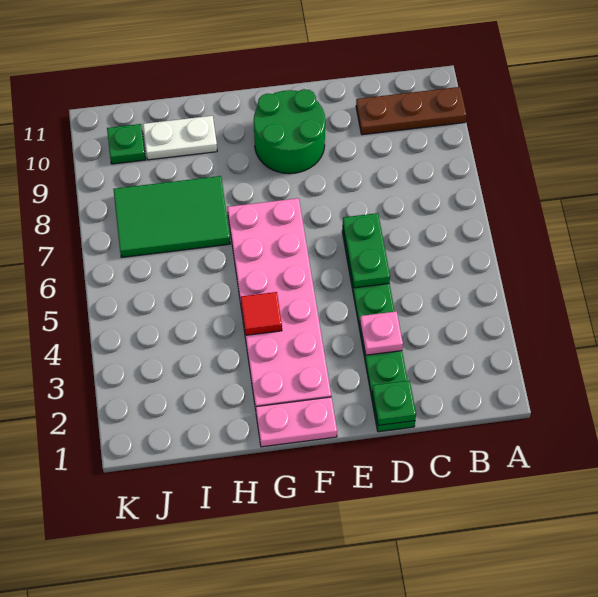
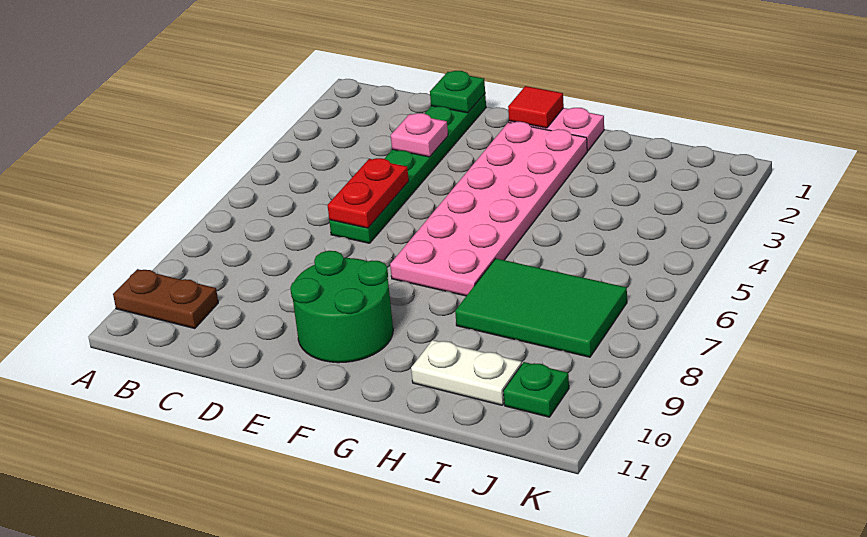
brown plate A10:C10 level 1 -> brown plate A10:B10 level 1
green plate D5:D6 level 2 -> red plate D5:D6 level 2
red tile G4 level 2 -> red tile F1 level 2

